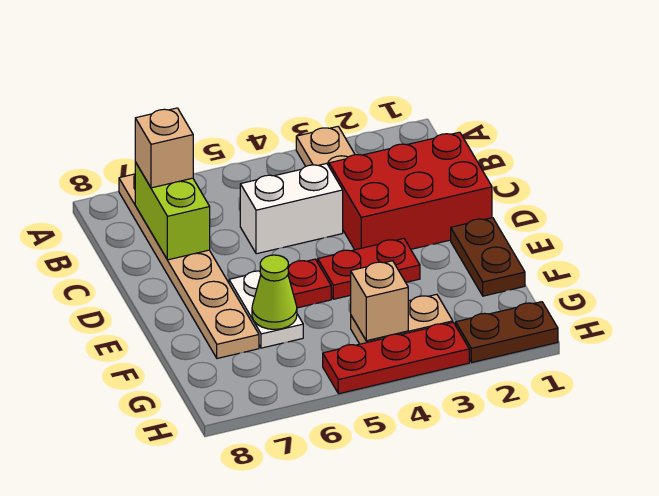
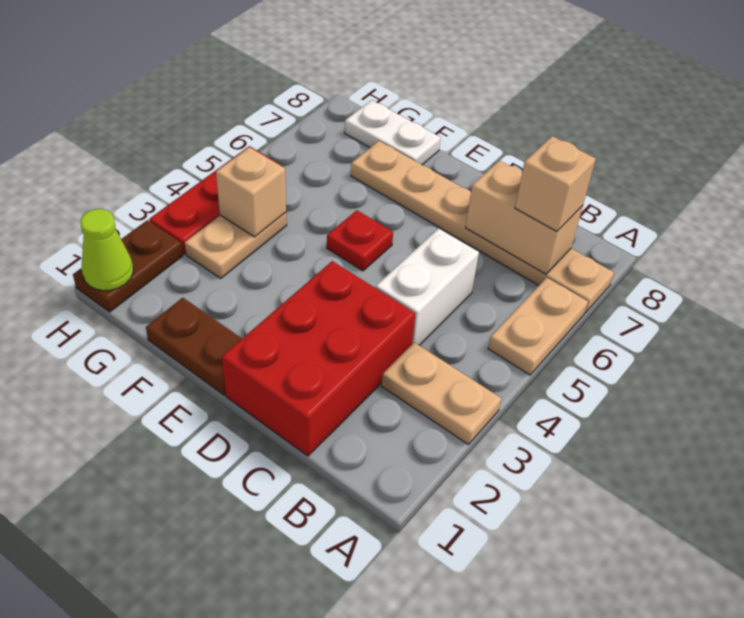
none -> tan plate A5:A6 level 1
lime brick B7:C7 level 2 -> tan brick B7:C7 level 2
red plate E3:E4 level 1 -> none
white plate E6:F6 level 1 -> white plate F8:G8 level 1
lime cone F6 level 2 -> lime cone H1 level 2

